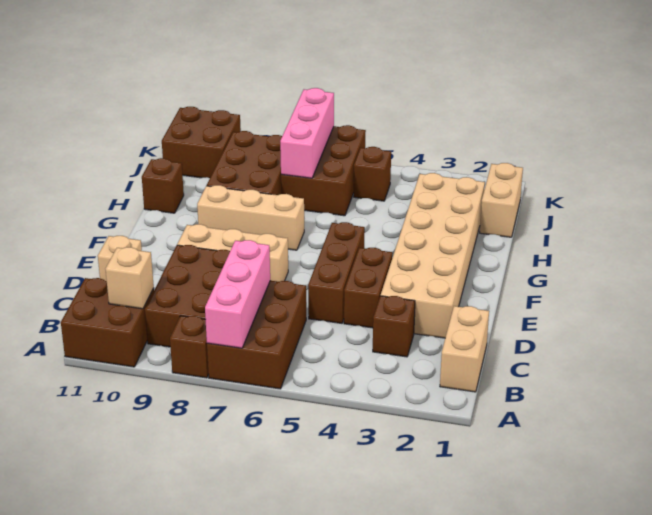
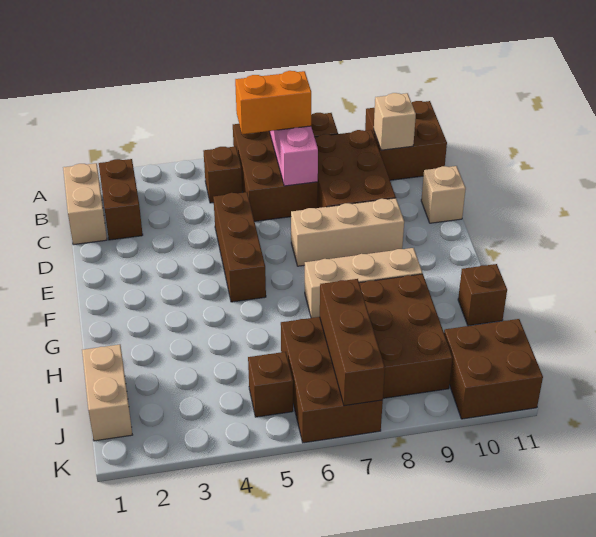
none -> orange brick B6:B7 level 3
brown brick C3 level 1 -> brown brick B5 level 1
tan brick D2:I3 level 1 -> none
brown brick D4:E4 level 1 -> brown brick B2:C2 level 1
pink brick I7:K7 level 2 -> brown brick I7:K7 level 2

